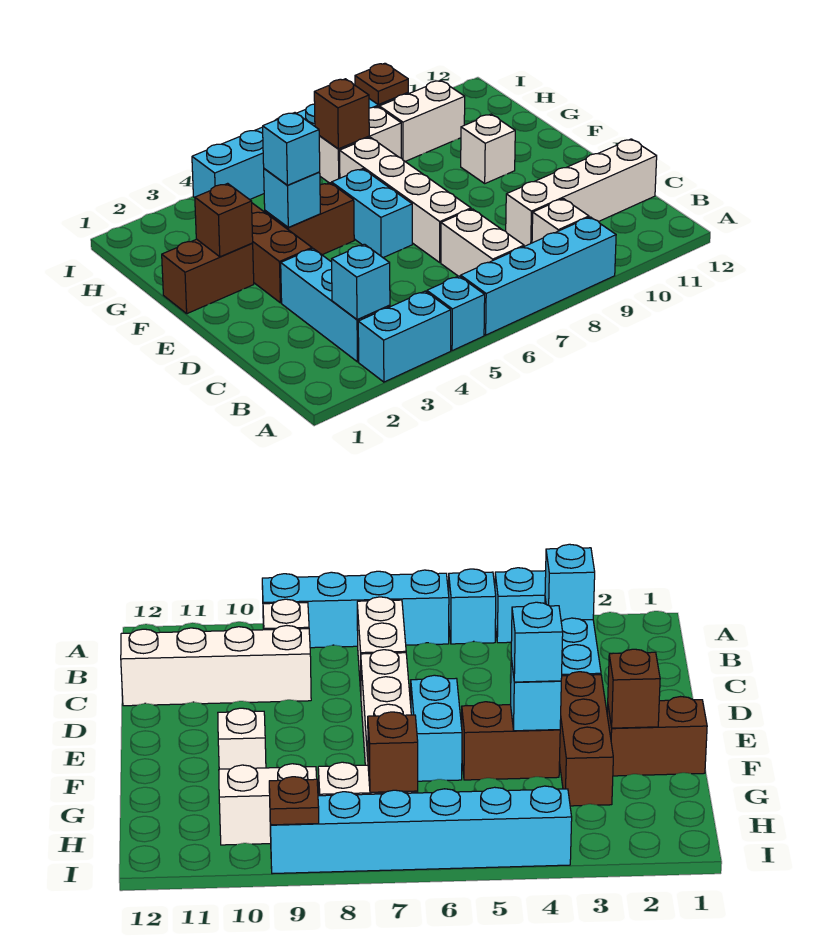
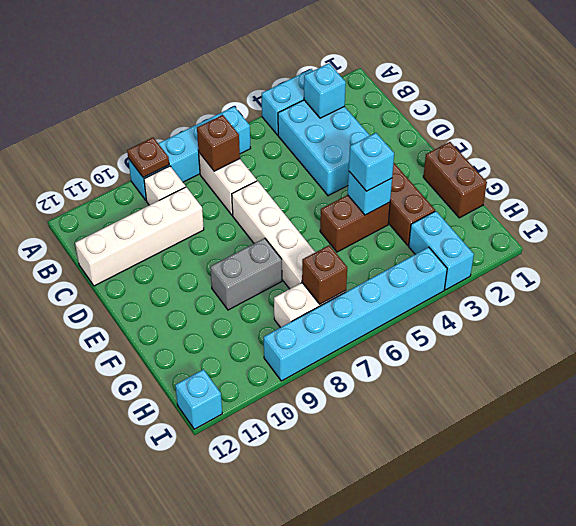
cyan brick A5 level 1 -> cyan brick I12 level 1
cyan brick B3:D3 level 1 -> cyan brick B3:D4 level 1
cyan brick E6:F6 level 1 -> cyan brick H3:I3 level 1
brown brick F1:F2 level 1 -> brown brick F1:G1 level 1
brown brick F2 level 2 -> brown brick B7 level 2
none -> grey brick F8:F9 level 1
white brick F10 level 1 -> none
white brick H9:H10 level 1 -> none
brown plate I9 level 2 -> brown plate A9 level 2

